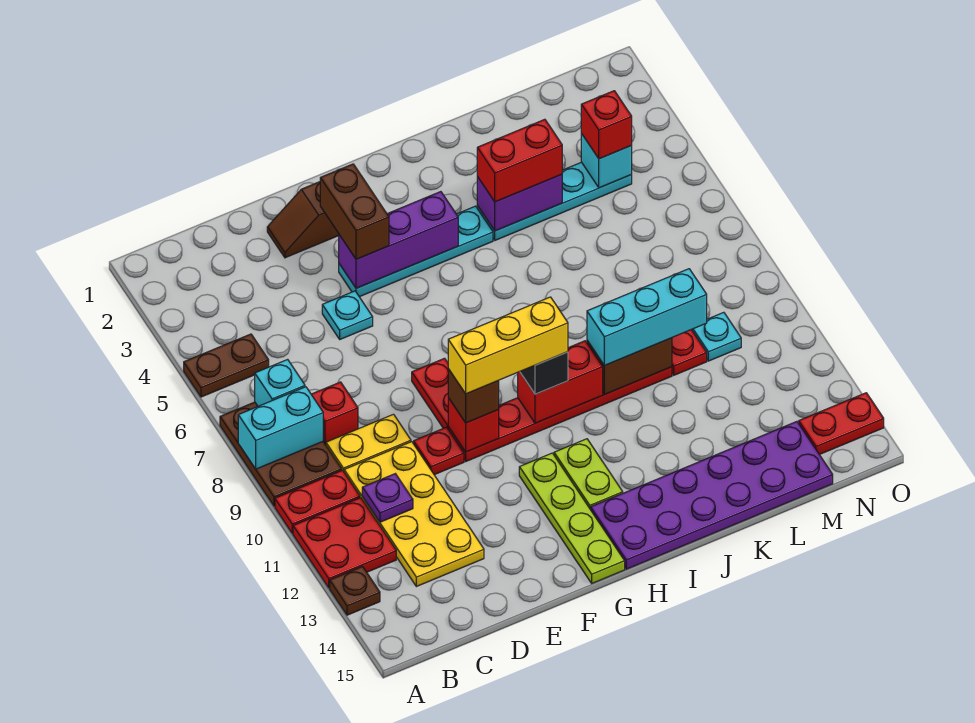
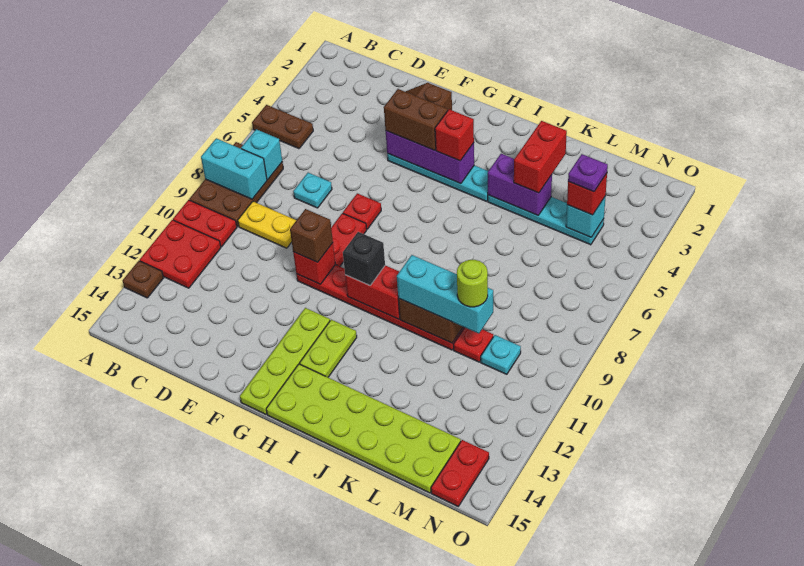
red brick C8 level 1 -> red brick H4 level 3
yellow plate C10:D13 level 1 -> none
purple plate C11 level 2 -> purple plate M4 level 4
cyan plate E5 level 1 -> cyan plate D7 level 1
red plate E10 level 1 -> red plate F7 level 1
brown brick F3:F4 level 3 -> brown brick F4:G4 level 3
yellow brick F10:H10 level 4 -> none
purple plate H14:M15 level 1 -> lime plate H14:M15 level 1
red brick J4:K4 level 3 -> red brick K3:K4 level 3
none -> lime round brick L10 level 4
red plate N14:O14 level 1 -> red plate N14:N15 level 1

